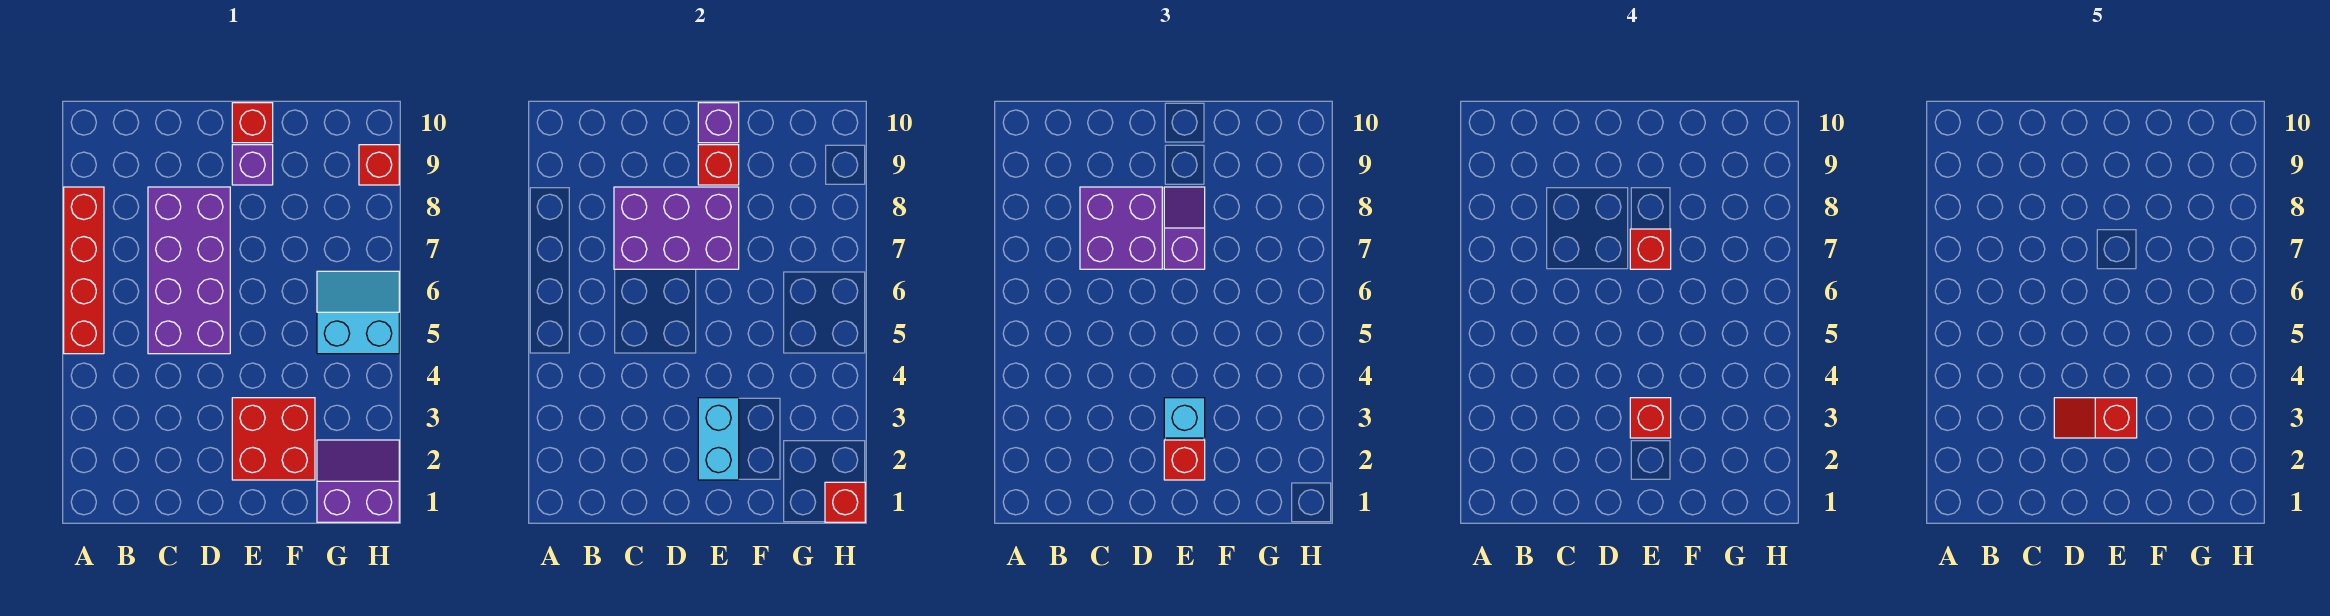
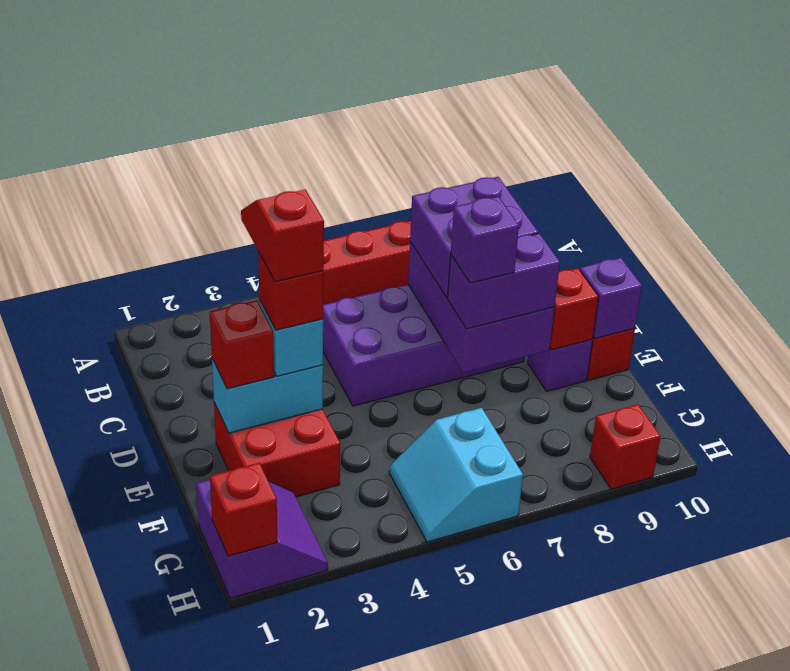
purple slope E7:E8 level 3 top 7 -> purple brick E7:E8 level 3
red brick E7 level 4 -> purple brick E7 level 4
cyan slope G5:H6 level 1 top 5 -> cyan slope G5:H6 level 1 top 6

